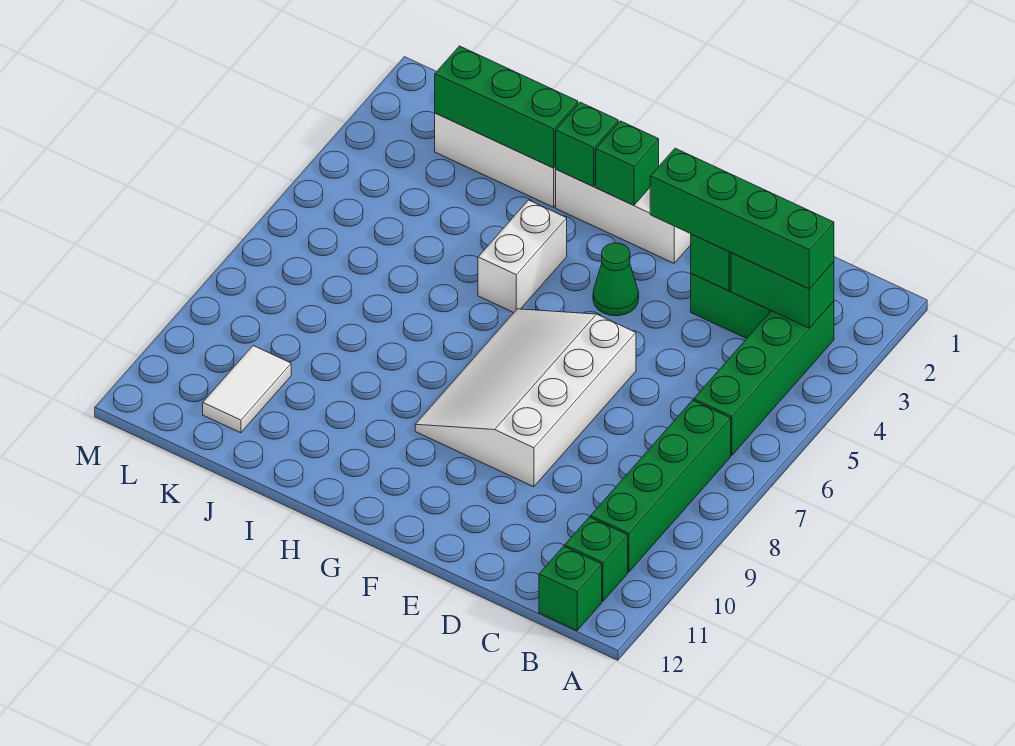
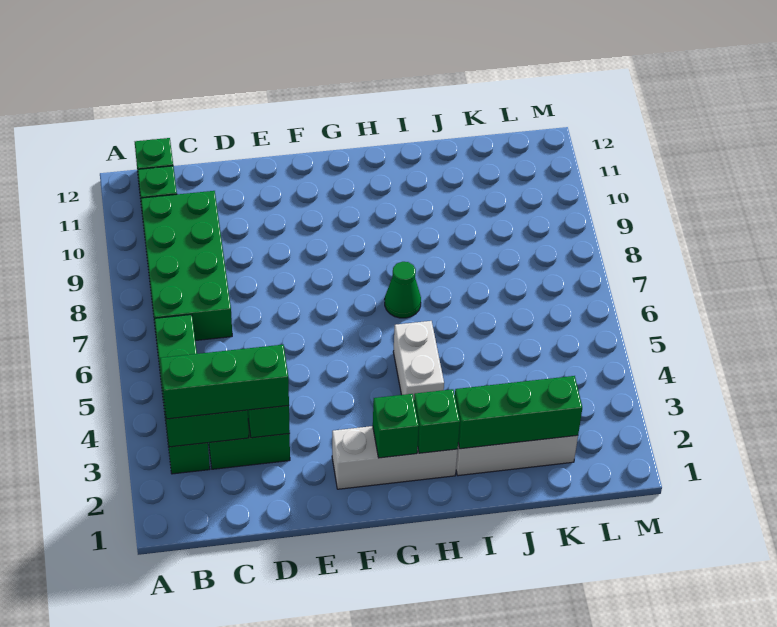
green brick B3:E3 level 3 -> green brick B3:D3 level 3
green brick B7:B10 level 1 -> green brick B7:C10 level 1
white slope E6:G9 level 1 top E -> none
green cone F4 level 1 -> green cone H7 level 1
white tile K10:K11 level 1 -> none

